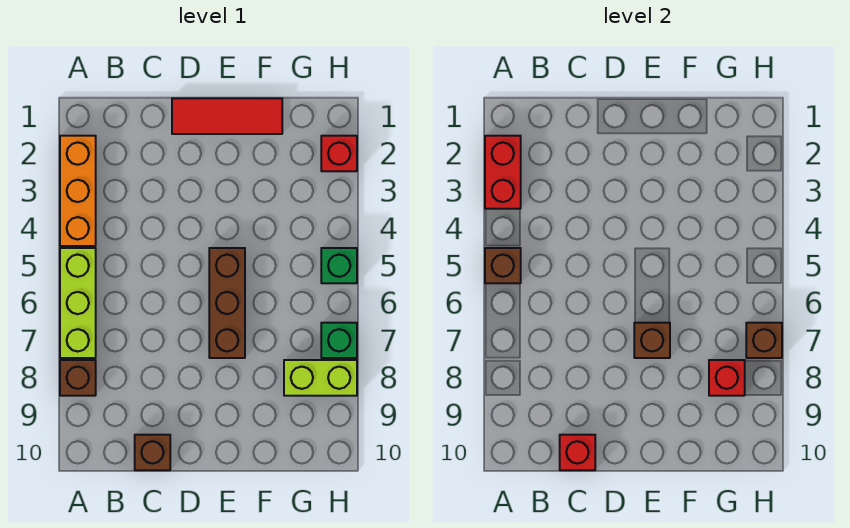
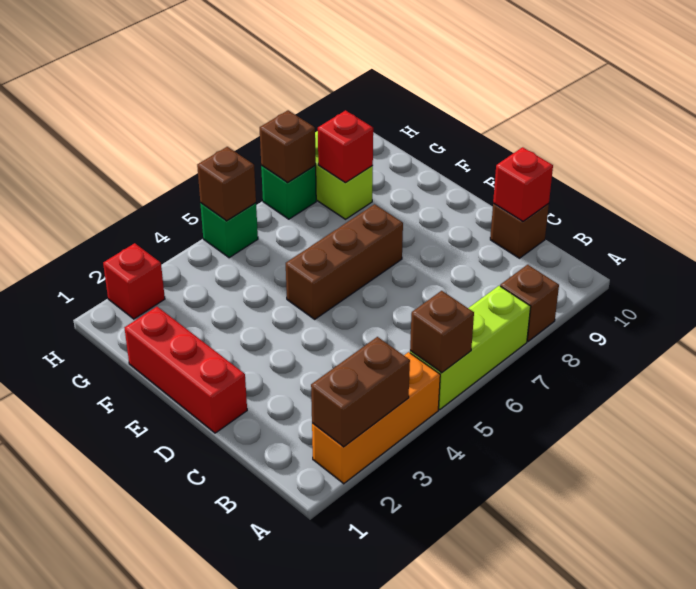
red brick A2:A3 level 2 -> brown brick A2:A3 level 2
red tile D1:F1 level 1 -> red brick D1:F1 level 1
brown brick E7 level 2 -> brown brick H5 level 2

